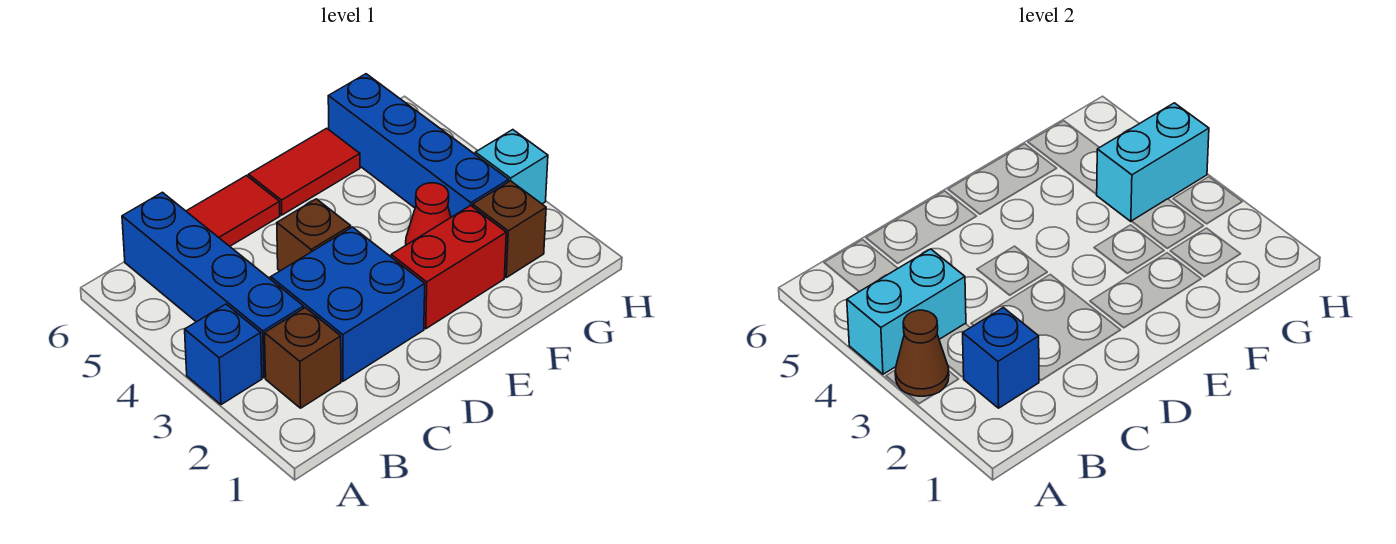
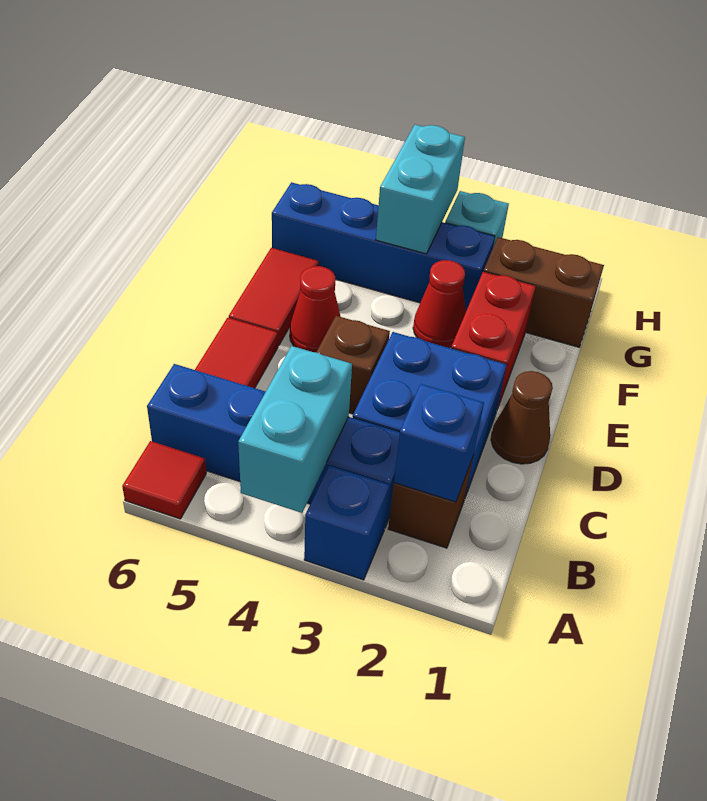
brown cone A3 level 2 -> brown cone D1 level 1
none -> red tile A6 level 1
none -> red cone E5 level 1
brown brick G2 level 1 -> brown brick G1:G2 level 1

